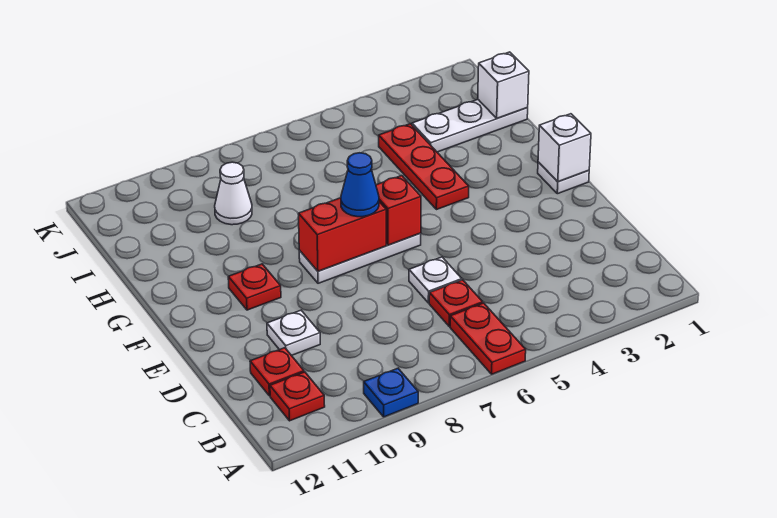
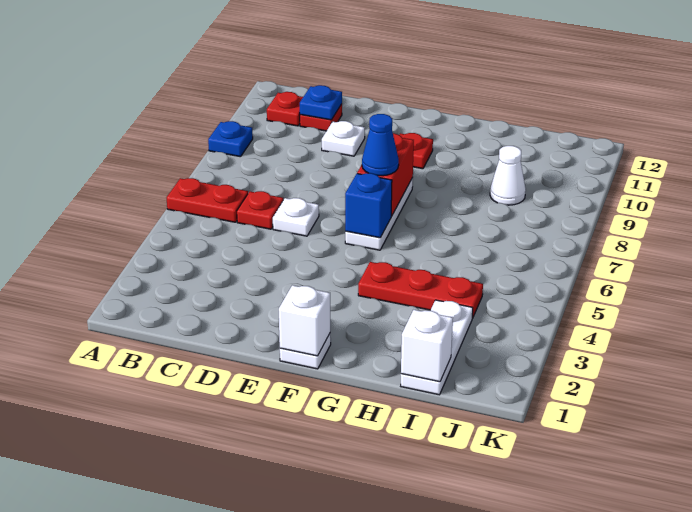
none -> blue plate C11 level 2
red brick F6 level 2 -> blue brick F6 level 2

